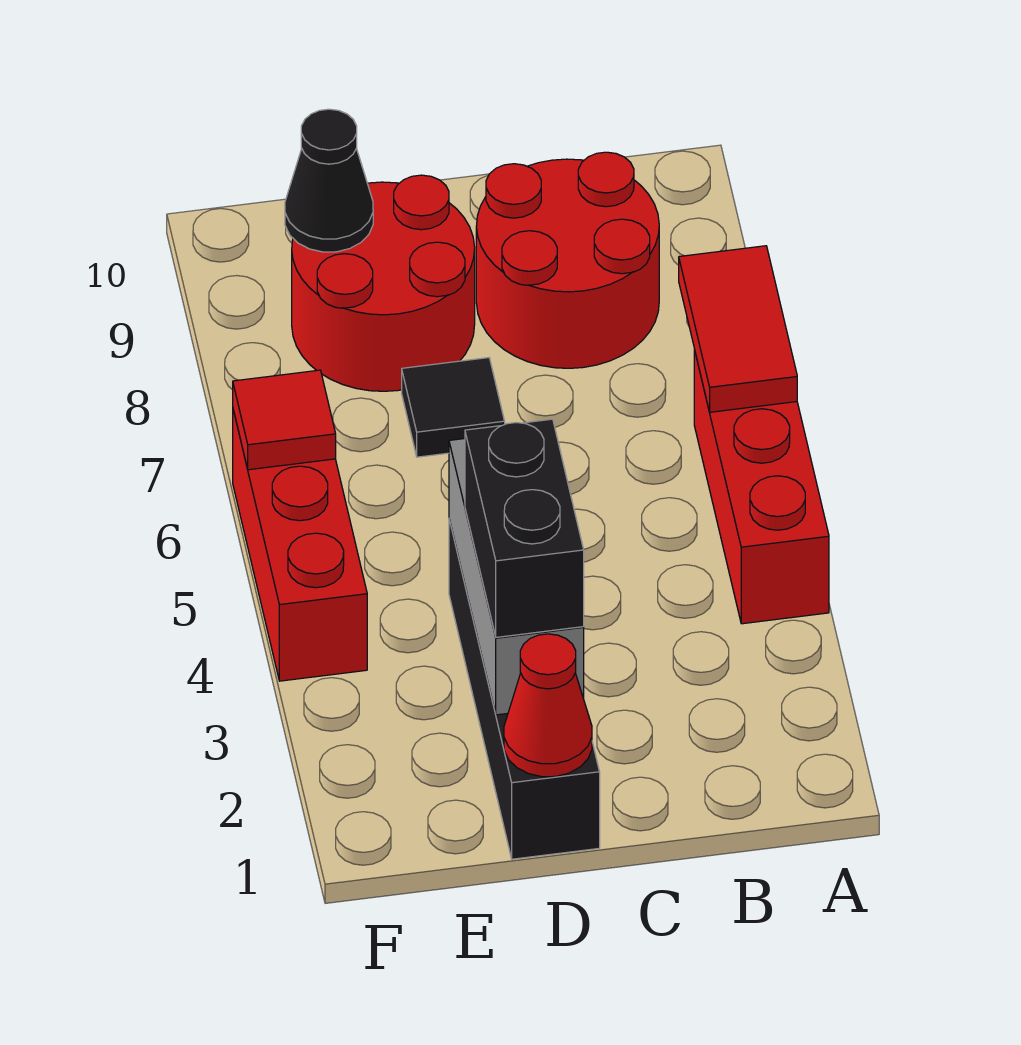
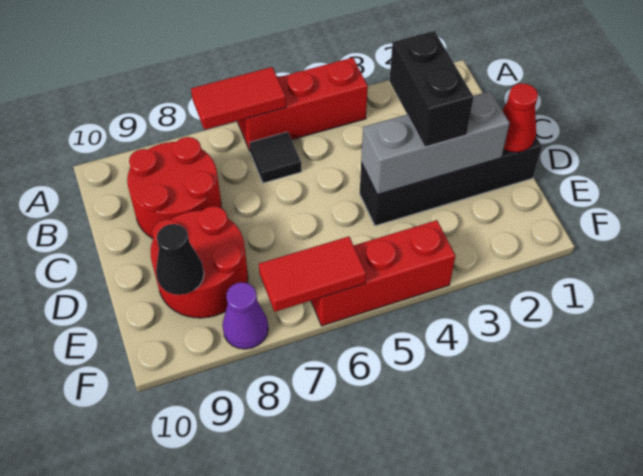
black brick D2:D3 level 3 -> black brick C3:D3 level 3
black tile D7 level 1 -> black tile B6 level 1
red tile F6 level 2 -> red tile F6:F7 level 2
none -> purple cone F8 level 1

